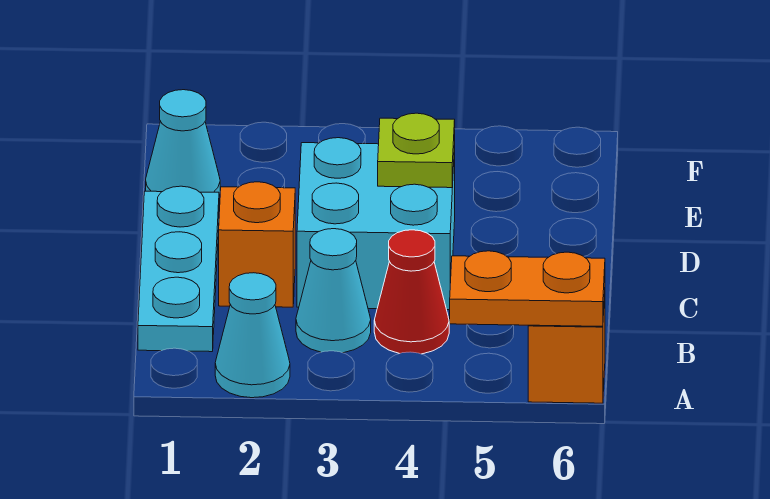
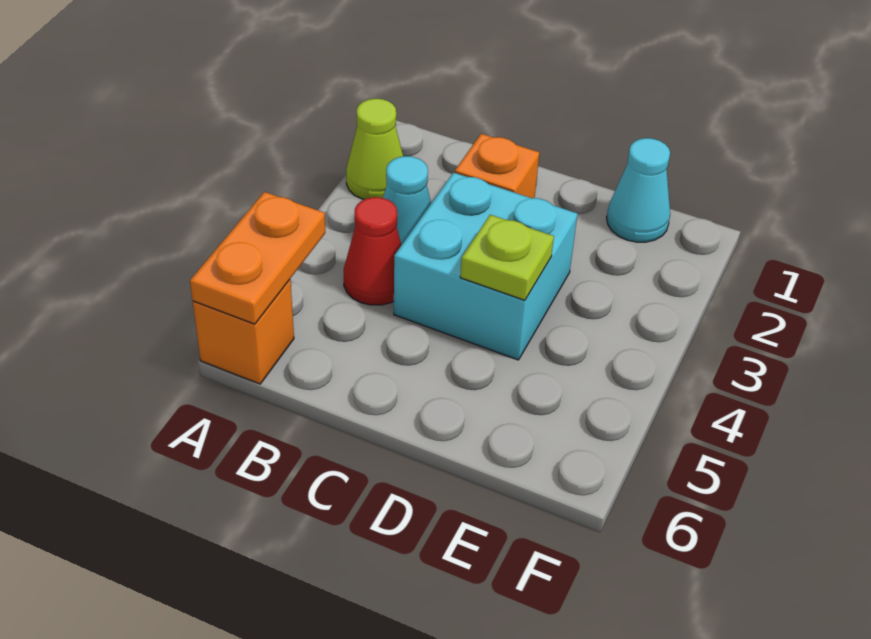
cyan cone A2 level 1 -> lime cone A2 level 1
cyan plate B1:D1 level 1 -> none

